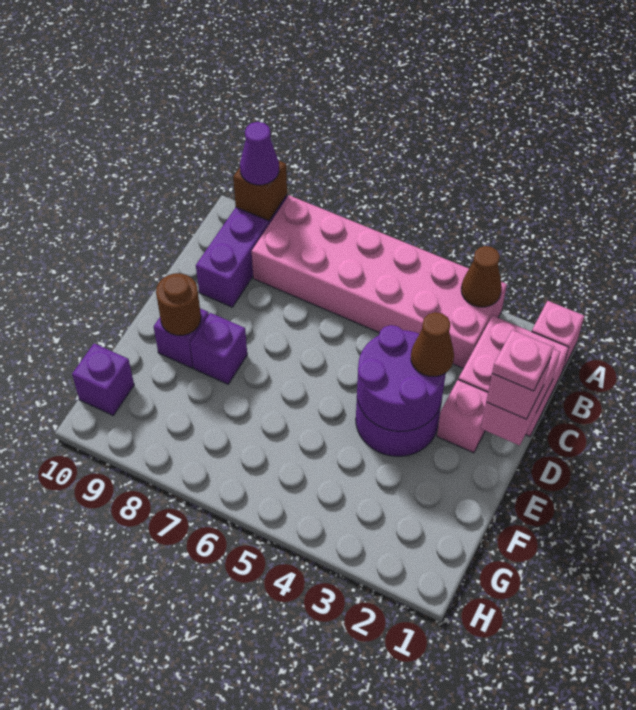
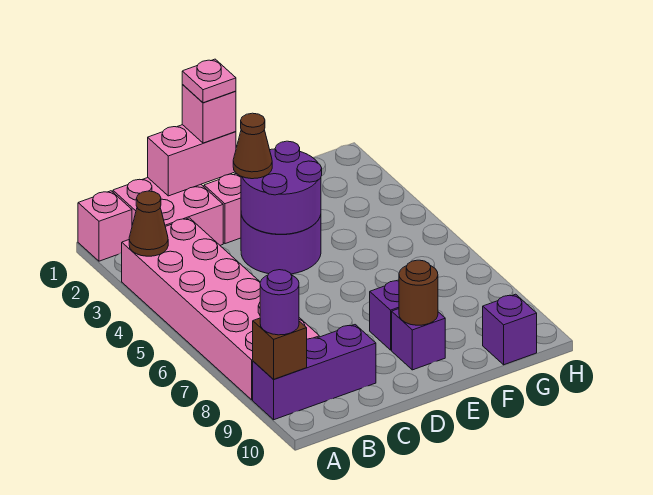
purple cone A9 level 3 -> purple round brick A9 level 3

